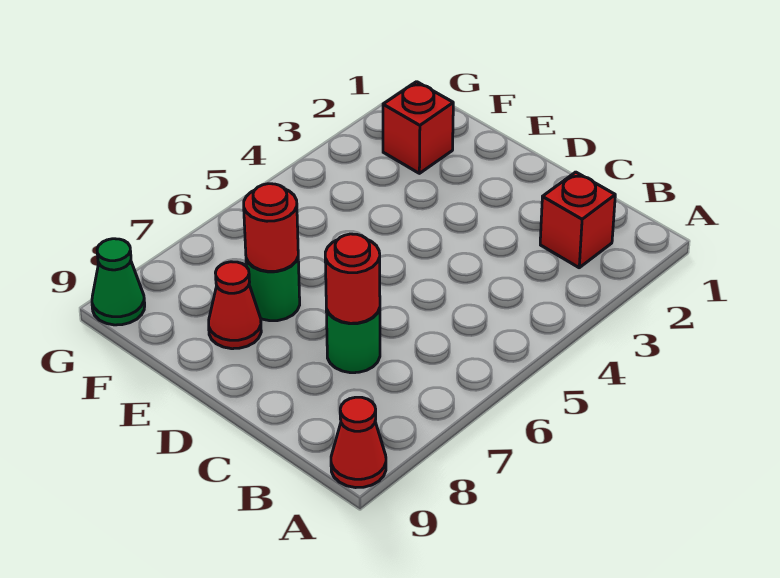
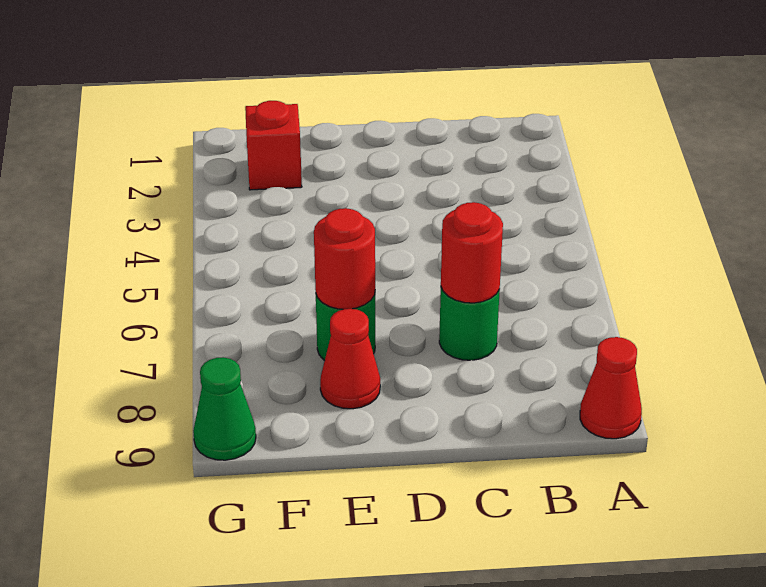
red brick B2 level 1 -> none

